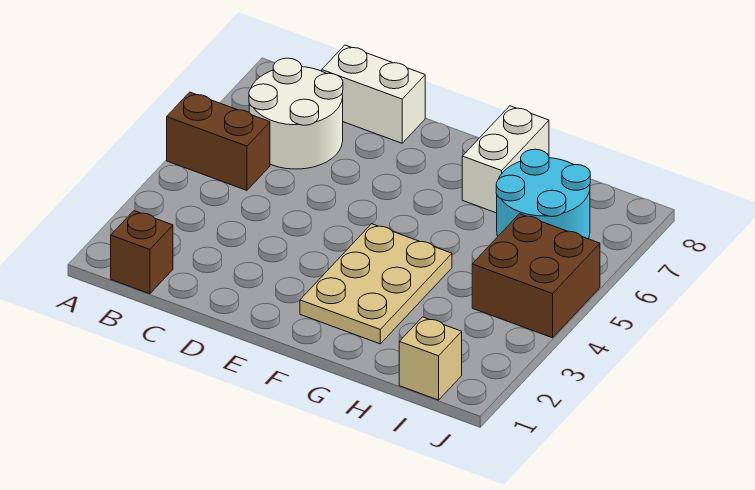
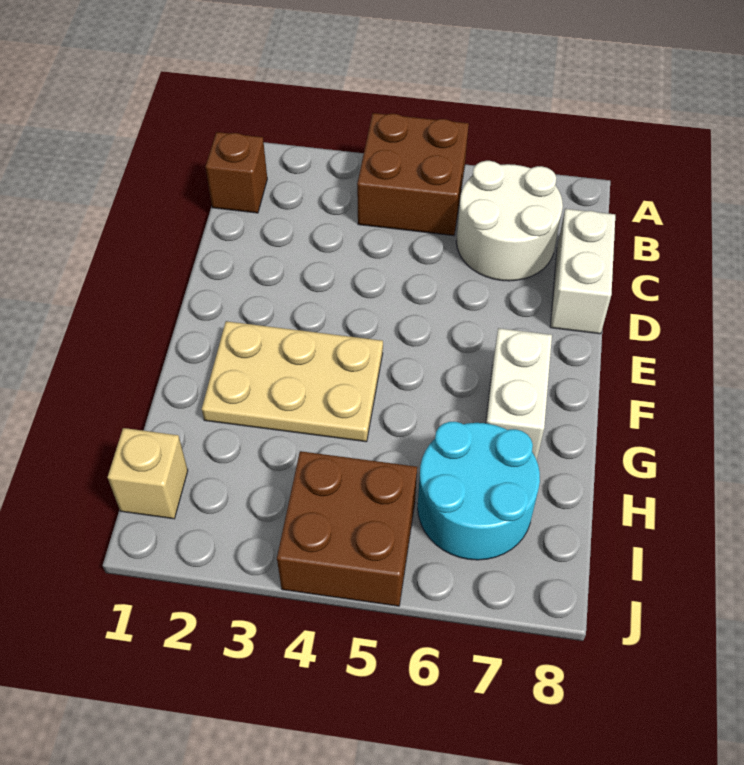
brown brick A5:B5 level 1 -> brown brick A4:B5 level 1
white brick G7:G8 level 1 -> white brick F7:G7 level 1

